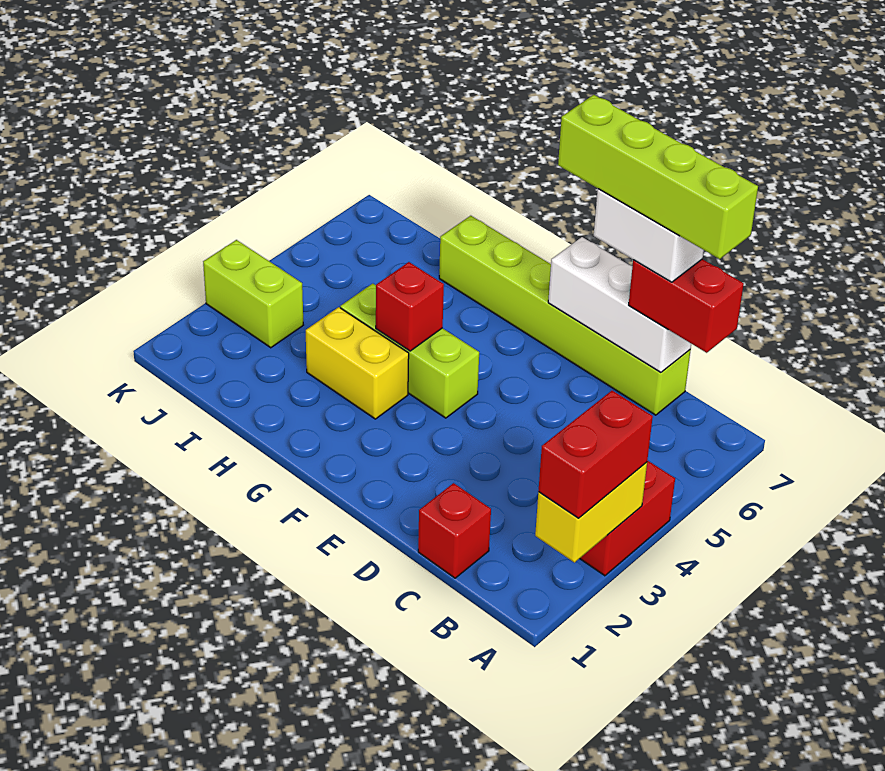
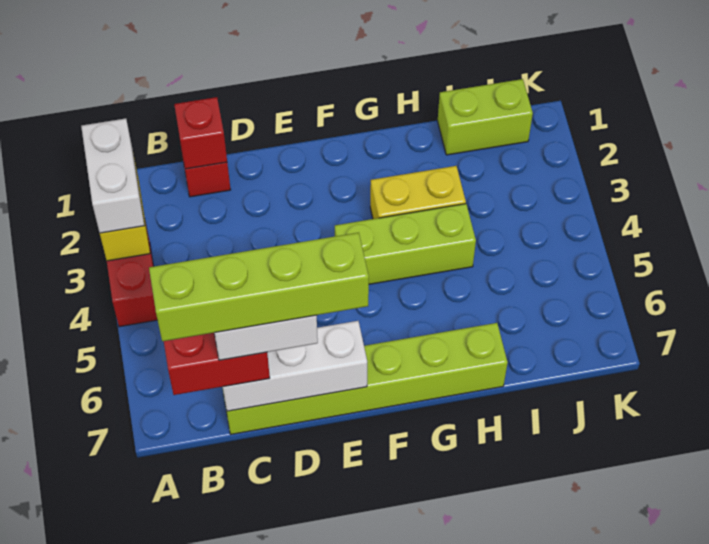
red brick A2:A3 level 3 -> white brick A2:A3 level 3
red brick G4 level 2 -> red brick C1 level 2
lime brick J3:K3 level 1 -> lime brick I1:J1 level 1

